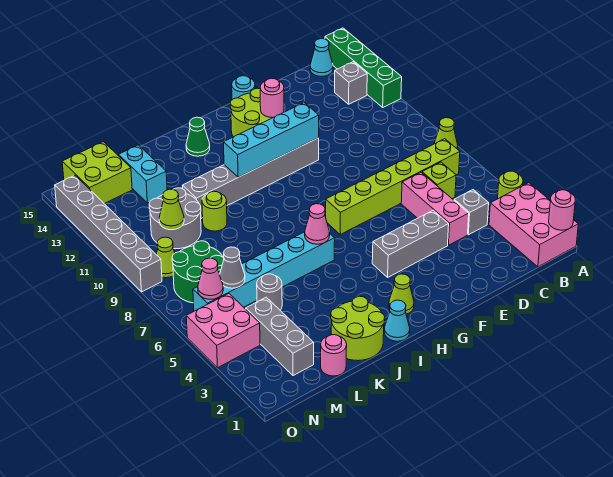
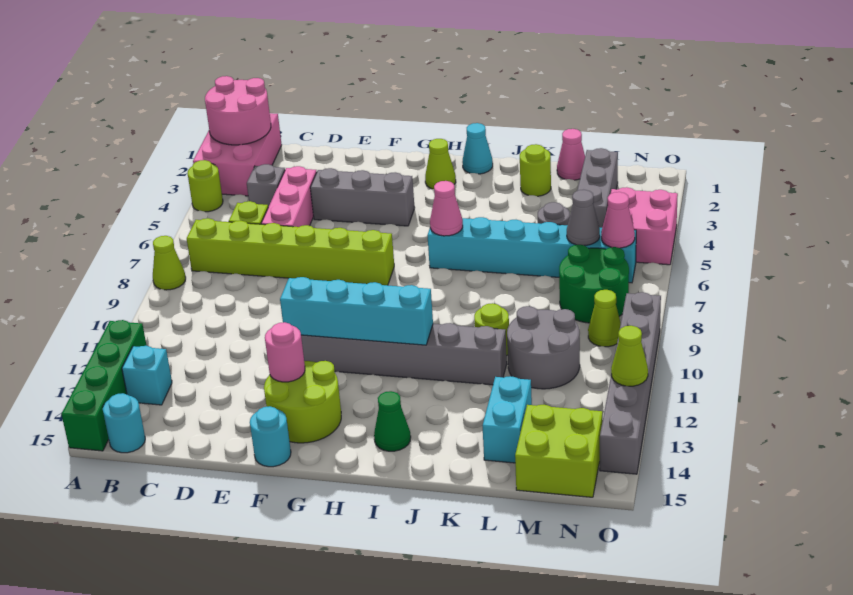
pink round brick A1 level 2 -> pink round brick A1:B2 level 2
grey brick B13 level 1 -> cyan brick B13 level 1
cyan cone B15 level 1 -> cyan round brick B15 level 1
lime round brick J1:K2 level 1 -> lime round brick K2 level 1
pink round brick L1 level 1 -> pink cone L1 level 1
lime cone M10 level 2 -> lime cone O12 level 2

